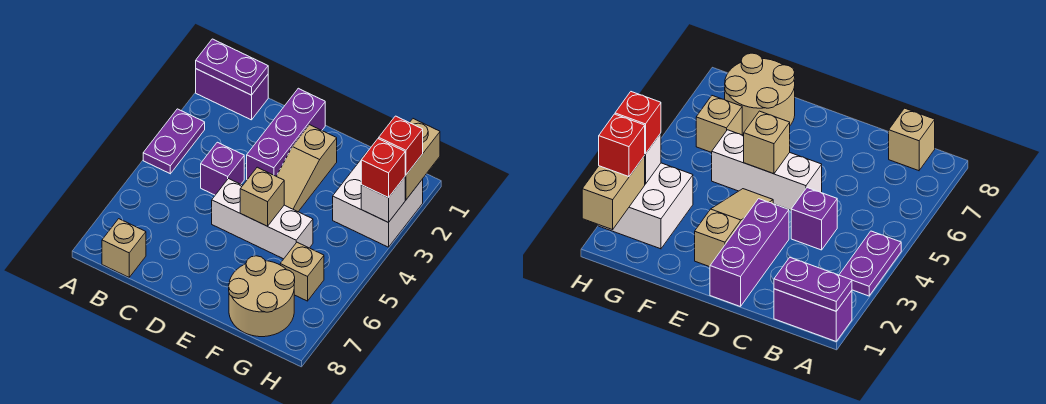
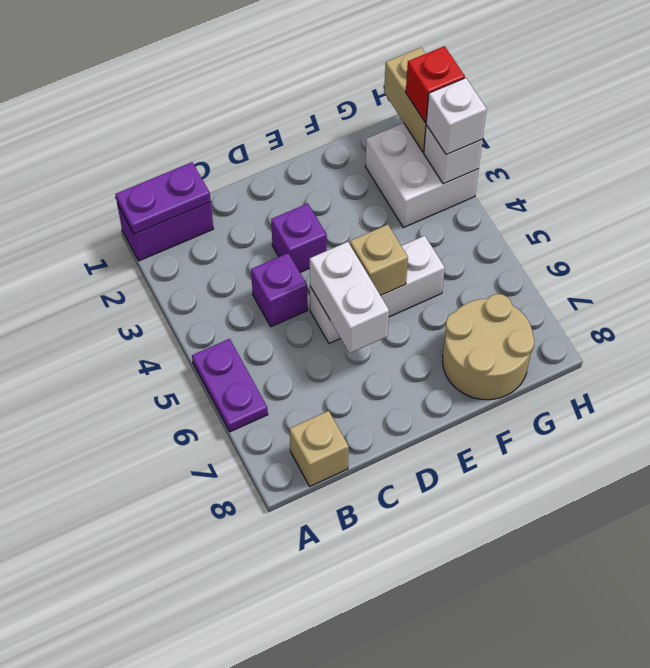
purple plate A3:A4 level 1 -> purple plate A5:A6 level 1
purple brick D1:D3 level 1 -> purple brick D3 level 1
none -> white brick D5:D6 level 2
tan slope E2:E4 level 1 top 2 -> none
tan brick G6 level 1 -> none
red brick H3 level 3 -> white brick H3 level 3

